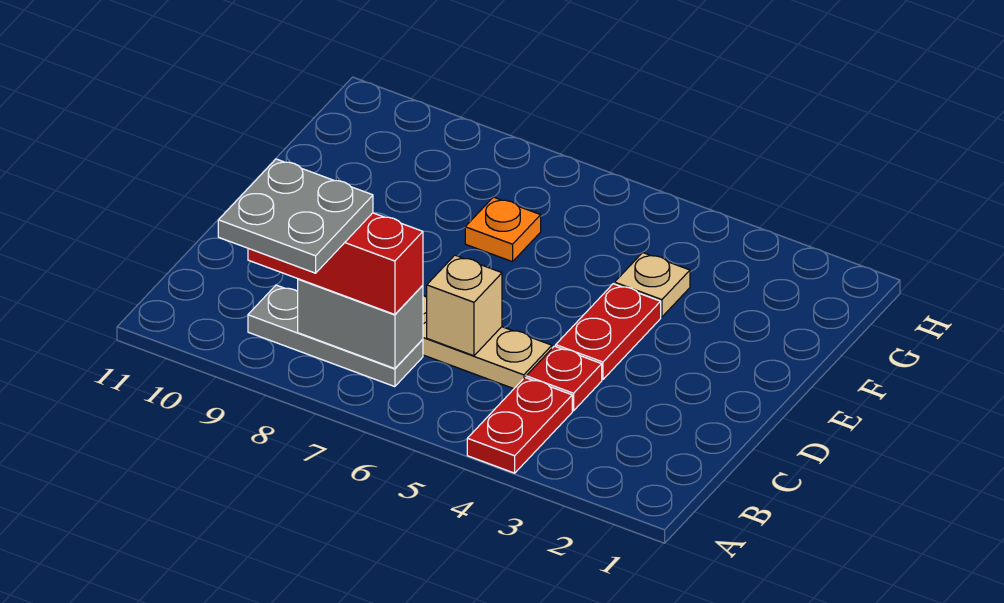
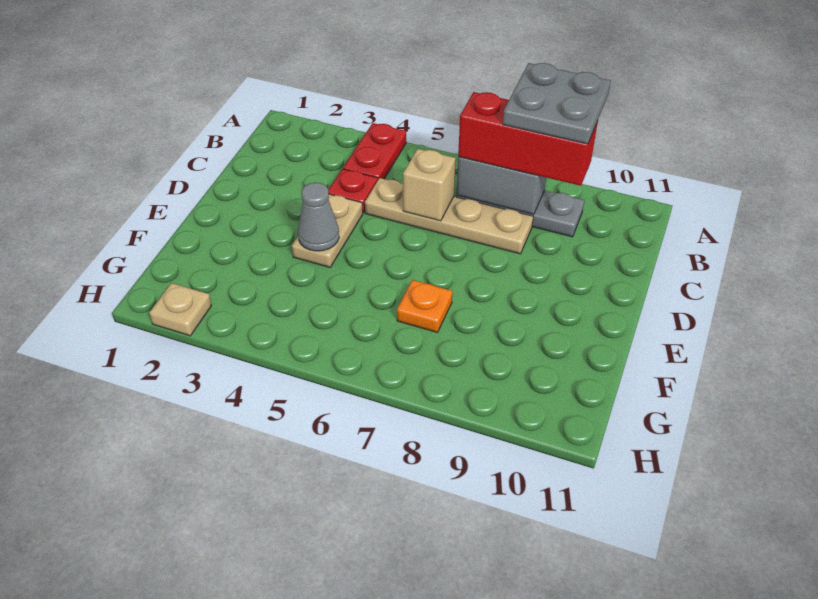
red plate D4:E4 level 1 -> tan plate D4:E4 level 1
none -> grey cone E4 level 2
tan plate F4 level 1 -> tan plate H2 level 1

